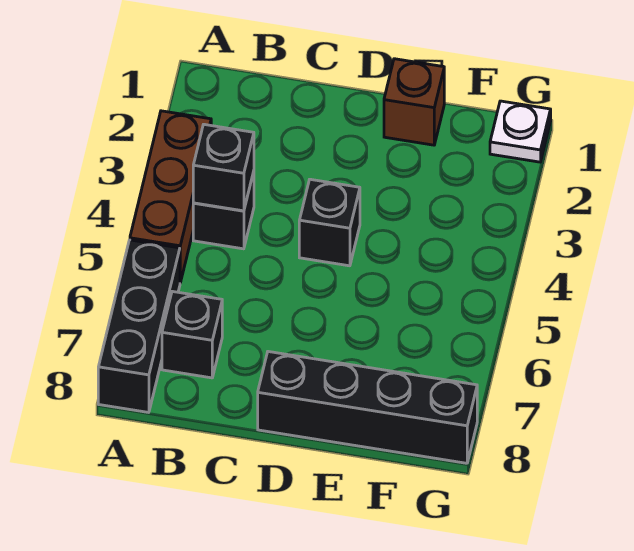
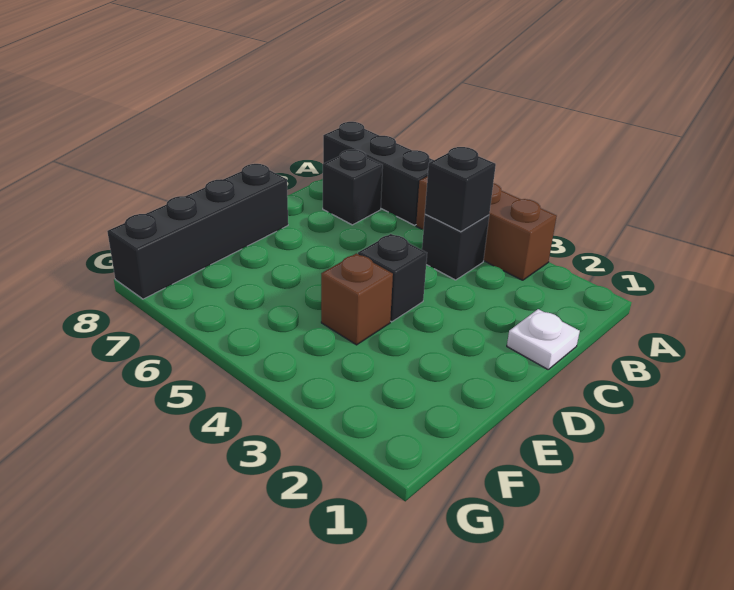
brown brick E1 level 1 -> brown brick E4 level 1
white plate G1 level 1 -> white plate C1 level 1

